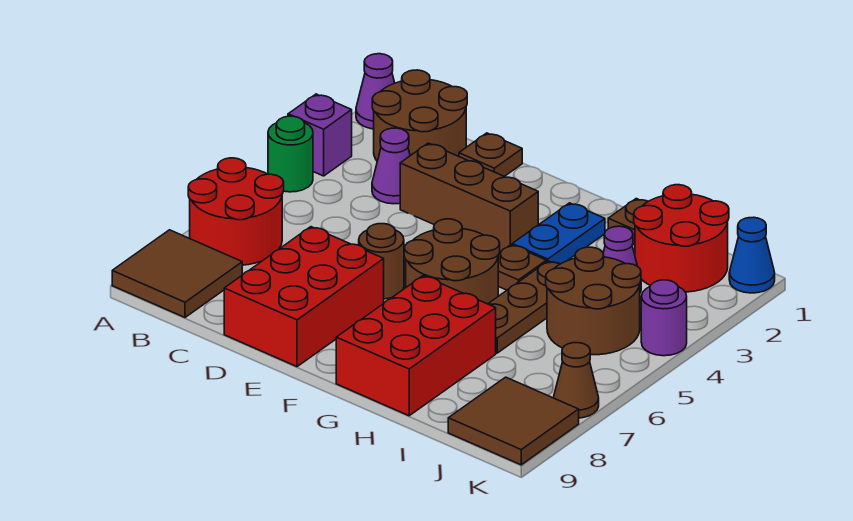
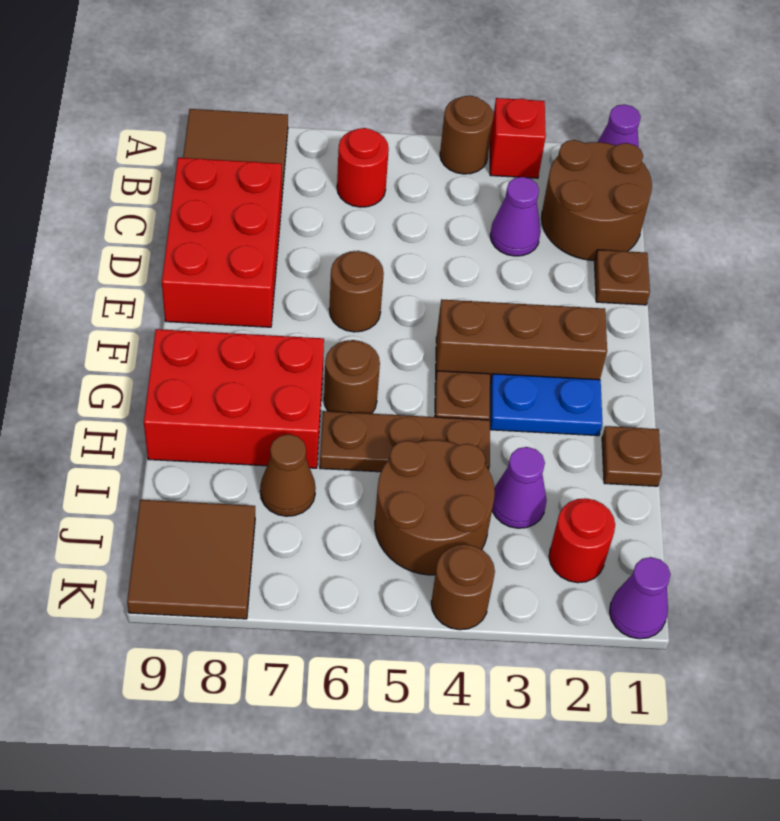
purple brick A3 level 1 -> red brick A3 level 1
green round brick A4 level 1 -> brown round brick A4 level 1
red round brick A6:B7 level 1 -> red round brick B6 level 1
brown brick D3:F3 level 1 -> brown brick F2:F4 level 1
red brick D7:E9 level 1 -> red brick C8:E9 level 1
brown round brick F5:G6 level 1 -> brown round brick G6 level 1
red round brick I1:J2 level 1 -> red round brick J2 level 1
blue cone K1 level 1 -> purple cone K1 level 1
purple round brick K4 level 1 -> brown round brick K4 level 1
brown cone K7 level 1 -> brown cone I7 level 1

